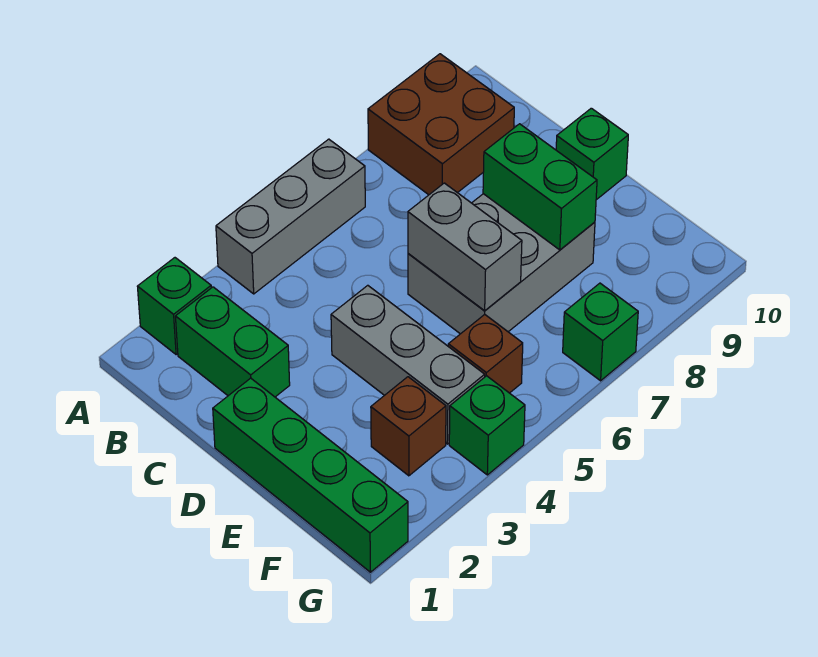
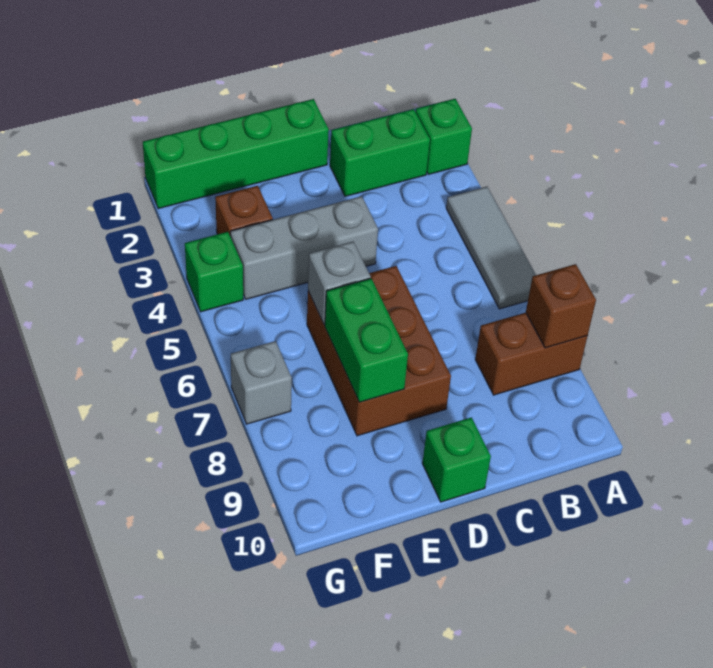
grey brick A4:A6 level 1 -> grey tile A4:A6 level 1
brown brick A8:B9 level 1 -> brown brick A8:B8 level 1
grey brick D6:E8 level 1 -> brown brick D6:E8 level 1
grey brick D6:E6 level 2 -> grey brick E6 level 2
green brick D8:E8 level 2 -> green brick E7:E8 level 2
brown brick F5 level 1 -> brown brick A8 level 2
green brick G7 level 1 -> grey brick G7 level 1

